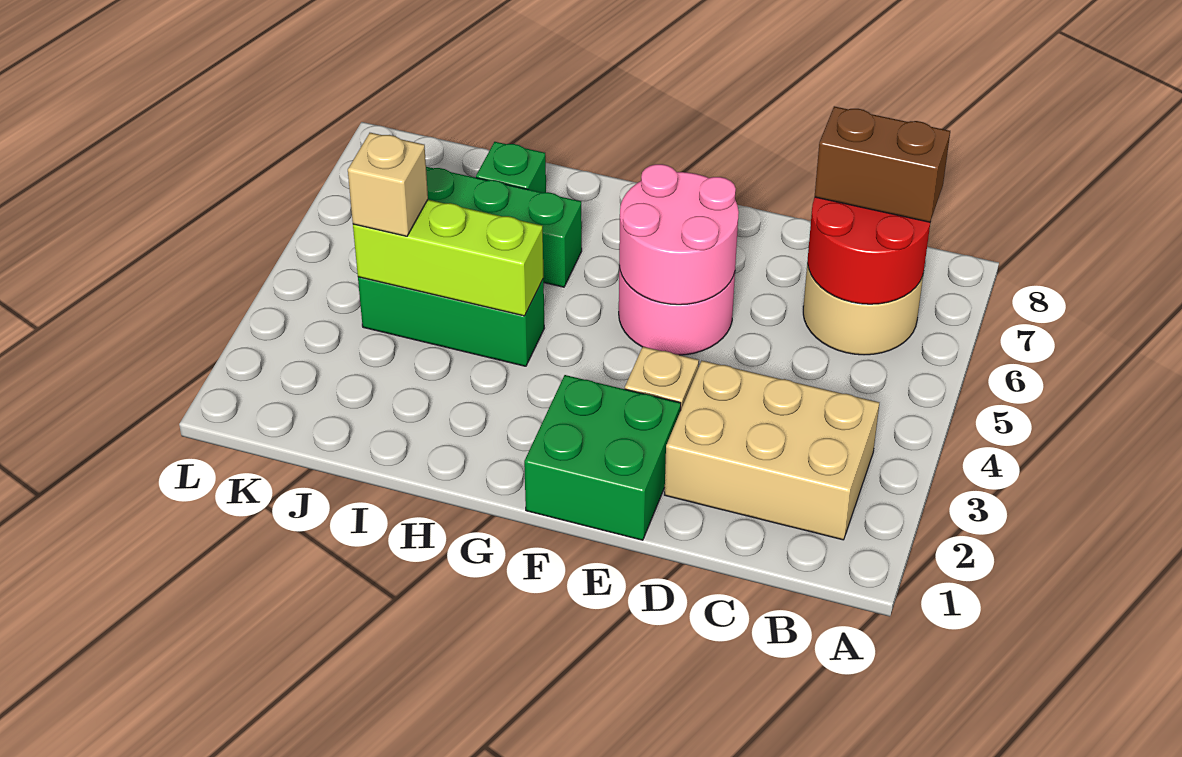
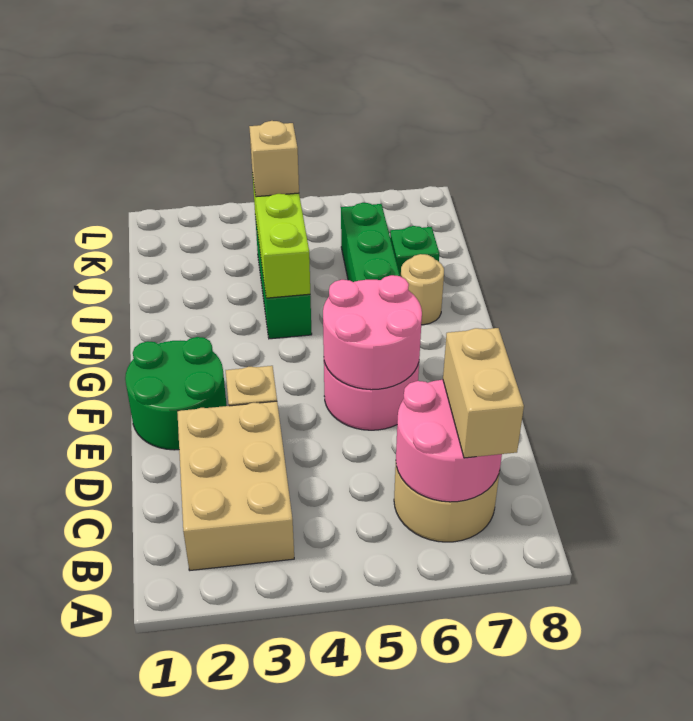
red round brick B6:C7 level 2 -> pink round brick B6:C7 level 2
brown brick B7:C7 level 3 -> tan brick B7:C7 level 3
green brick E1:F2 level 1 -> green round brick E1:F2 level 1
none -> tan round brick H7 level 1

